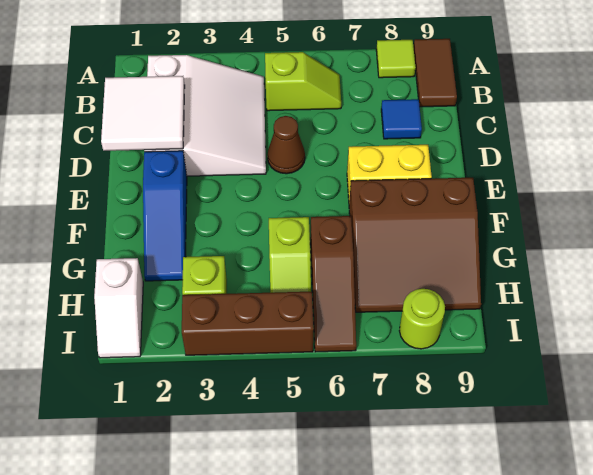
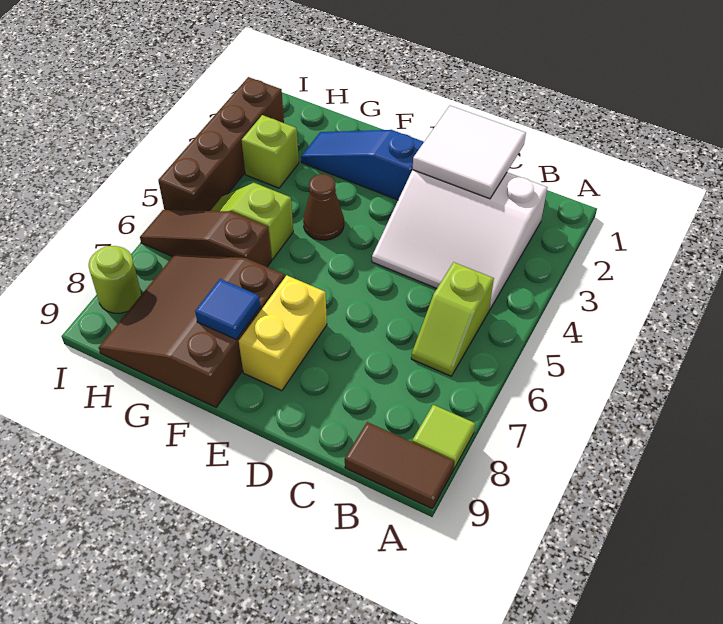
blue tile C8 level 1 -> blue tile F8 level 2
brown cone D5 level 1 -> brown cone F4 level 1
white slope H1:I1 level 1 top H -> none
brown brick I3:I5 level 1 -> brown brick I2:I5 level 1

